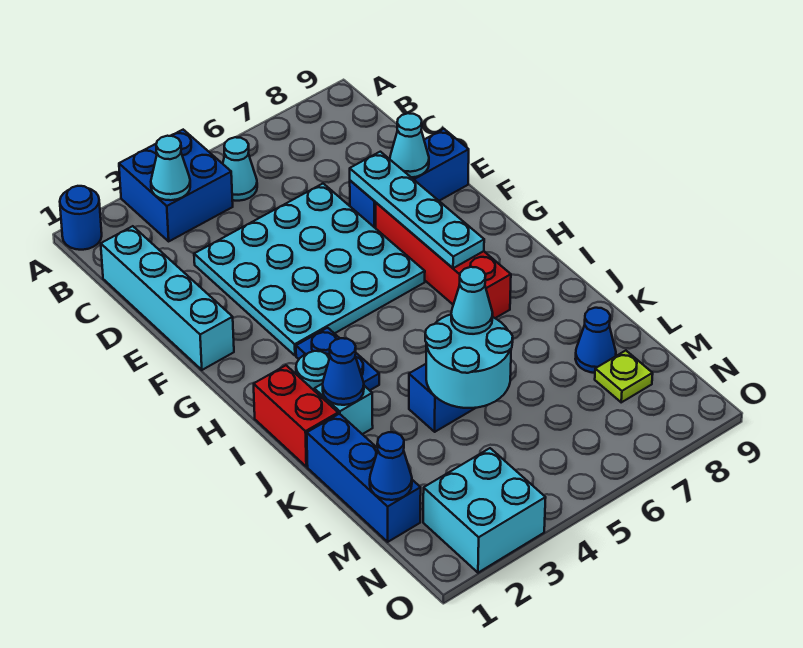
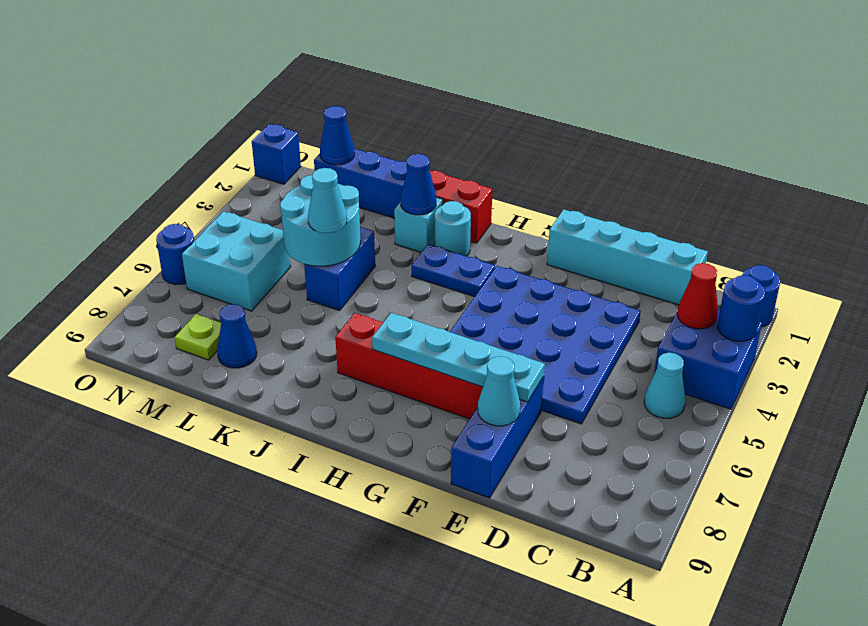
none -> blue round brick A3 level 2
cyan cone B3 level 2 -> red cone B3 level 2
cyan plate D3:G6 level 1 -> blue plate D3:G6 level 1
cyan brick N2:O3 level 1 -> cyan brick M5:N6 level 1
none -> blue brick O1 level 1
none -> blue round brick O6 level 1

